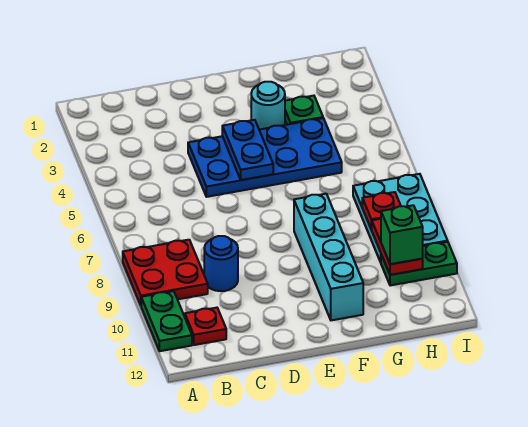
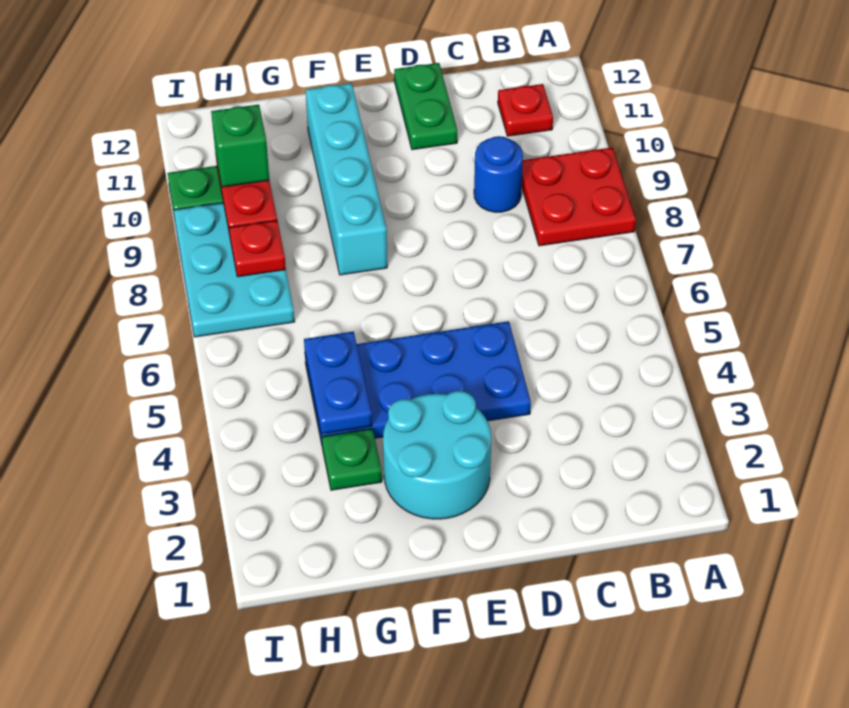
green plate A10:A11 level 1 -> green plate D11:D12 level 1
blue plate E4:E5 level 2 -> blue plate G4:G5 level 2
cyan round brick F3 level 1 -> cyan round brick E2:F3 level 1

